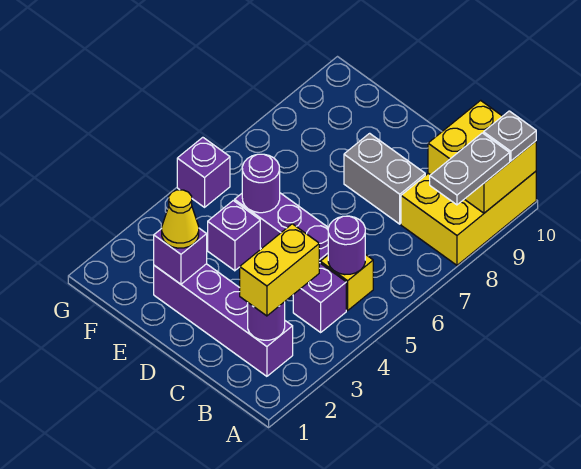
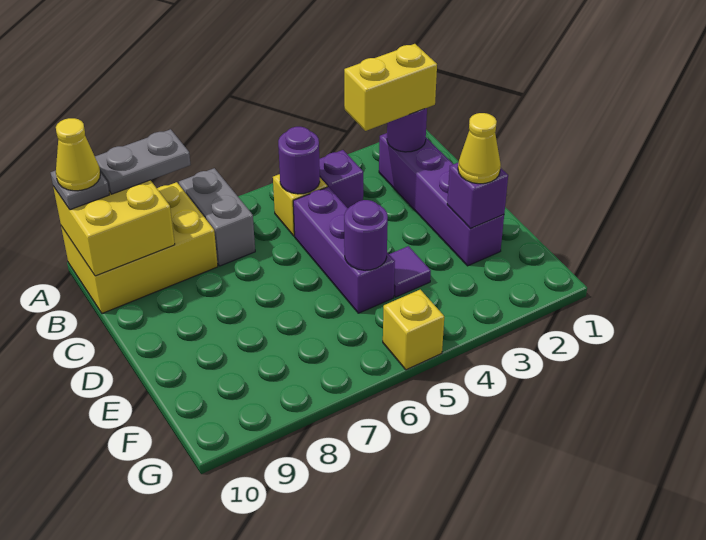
none -> yellow cone A10 level 4
grey brick C8:D8 level 1 -> grey brick A7:B7 level 1
purple brick E4 level 1 -> purple tile E4 level 1
purple brick G5 level 1 -> yellow brick G5 level 1

